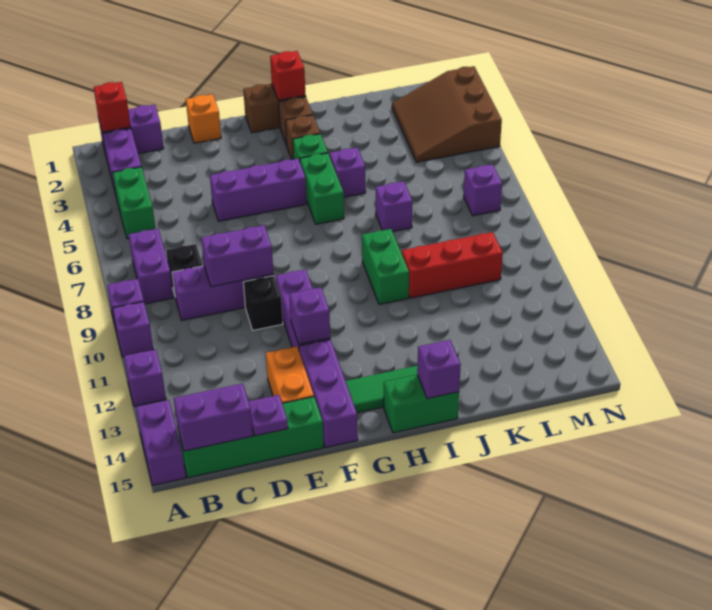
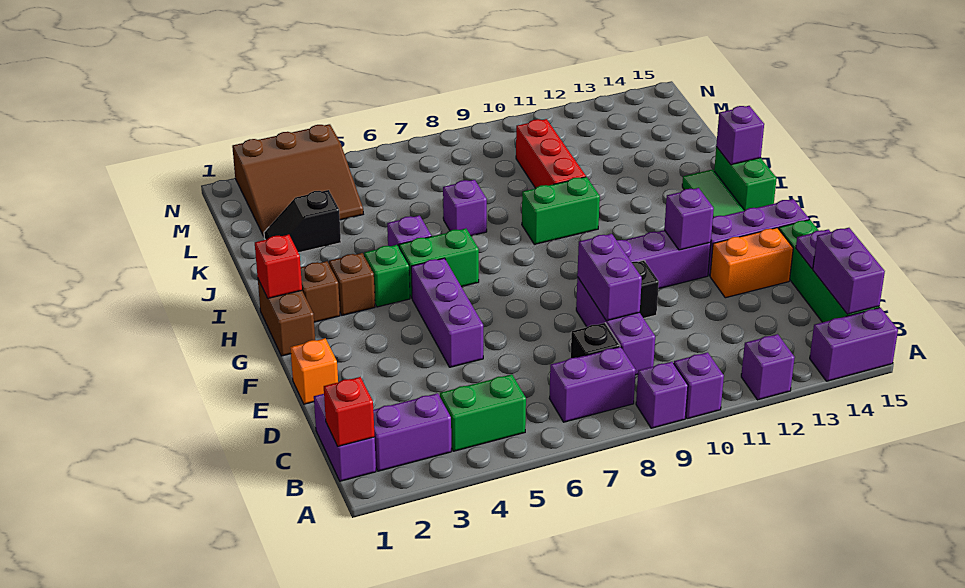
none -> black slope K2:K3 level 1 top 3
purple brick M7 level 1 -> none

